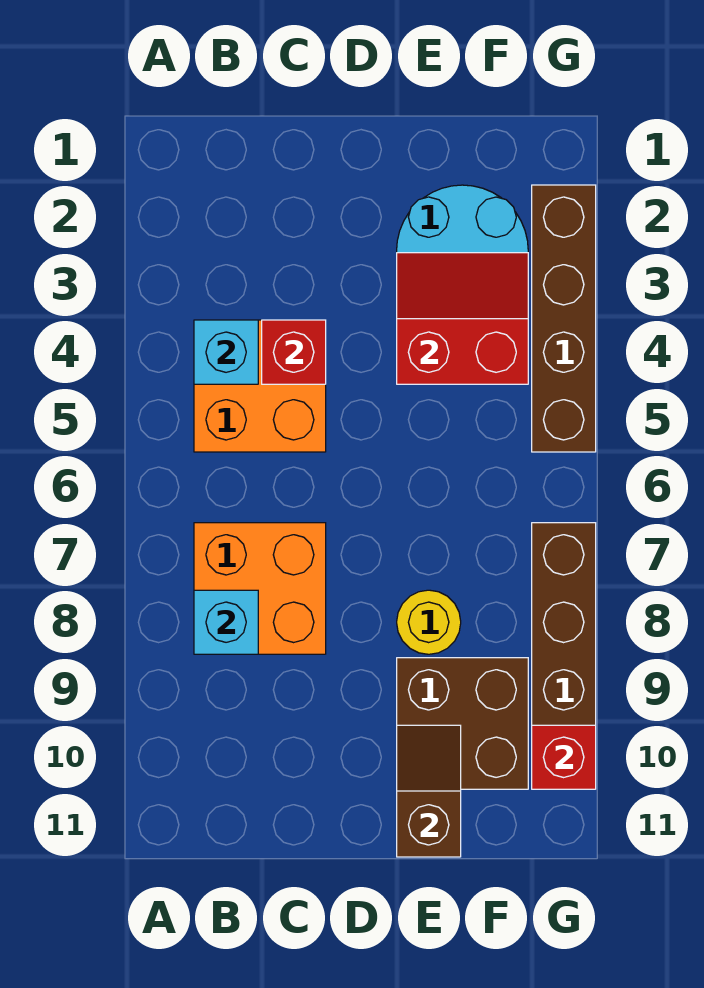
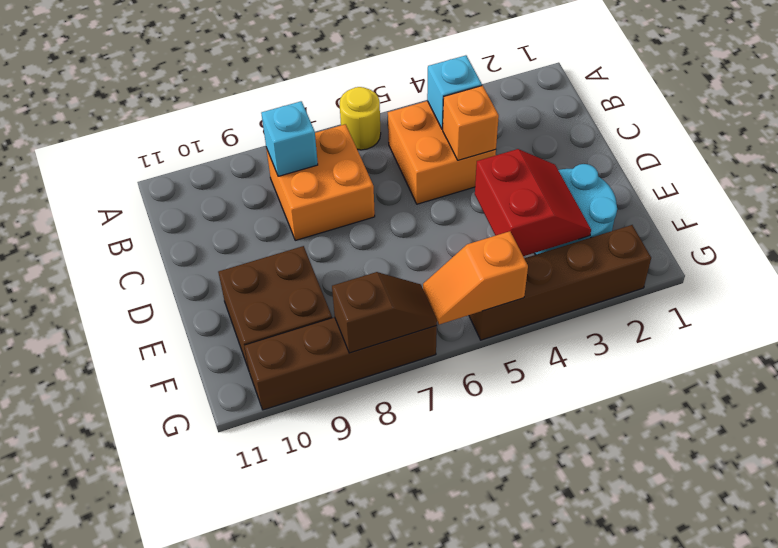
red brick C4 level 2 -> orange brick C4 level 2
yellow round brick E8 level 1 -> yellow round brick A6 level 1
brown slope E10:E11 level 2 top 11 -> brown slope G7:G8 level 2 top 8
none -> orange slope G5:G6 level 2 top 5
red brick G10 level 2 -> none

